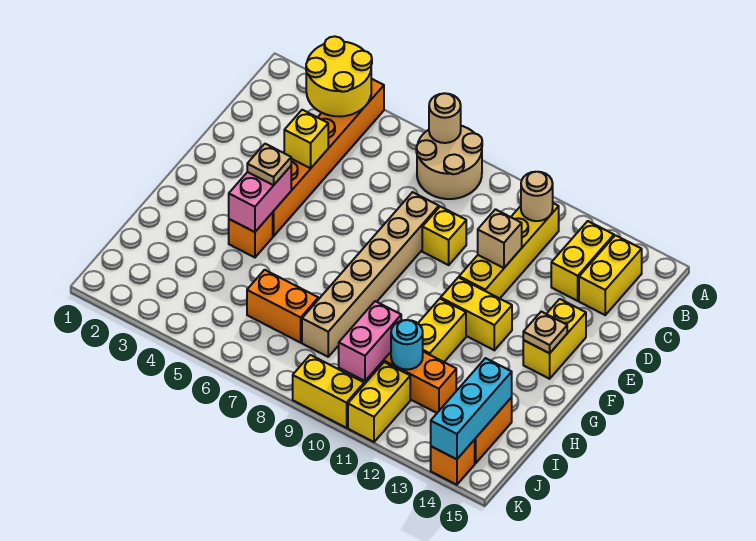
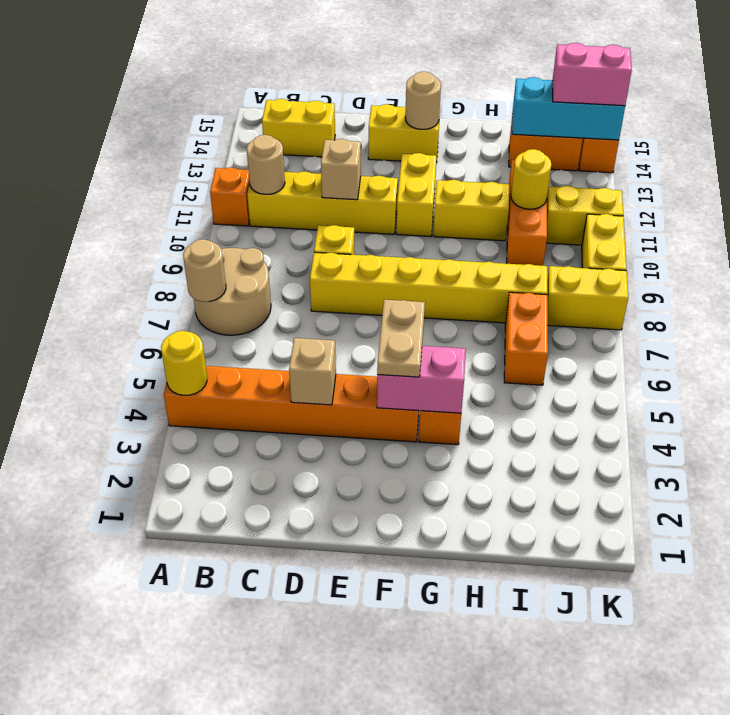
yellow round brick A3:B4 level 2 -> yellow round brick A4 level 2
none -> orange brick A11 level 1
yellow brick B13:C13 level 1 -> yellow brick J8:K8 level 1
yellow brick D4 level 2 -> tan brick D4 level 2
tan brick D8:I8 level 1 -> yellow brick D8:I8 level 1
tan plate F4 level 3 -> tan plate F4:F5 level 3
tan plate F14 level 2 -> tan round brick F14 level 2
pink brick I10:J10 level 2 -> pink brick J14:K14 level 3
cyan round brick I11 level 2 -> yellow round brick I11 level 2

